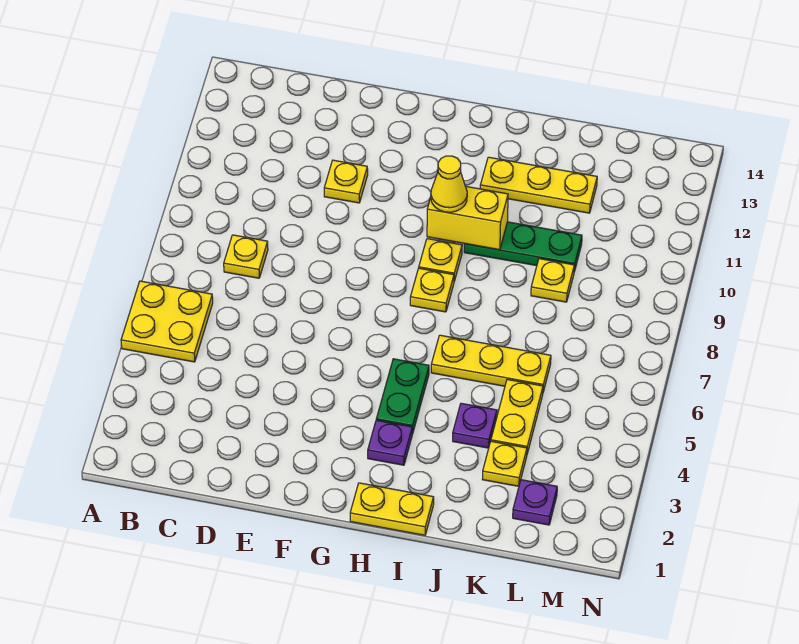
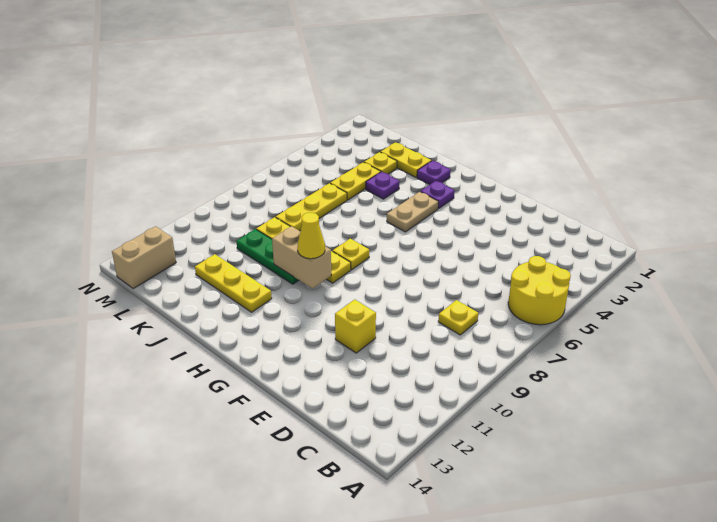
yellow plate A5:B6 level 1 -> yellow round brick A5:B6 level 1
yellow plate E11 level 1 -> yellow brick E11 level 1
yellow plate H1:I1 level 1 -> yellow plate J2:K2 level 1
green plate H4:H5 level 1 -> tan plate H4:H5 level 1
yellow brick H10:I10 level 2 -> tan brick H10:I10 level 2
yellow plate I6:K6 level 1 -> yellow plate K6:K8 level 1
purple plate L2 level 1 -> purple plate I2 level 1
none -> tan brick M13:M14 level 1

